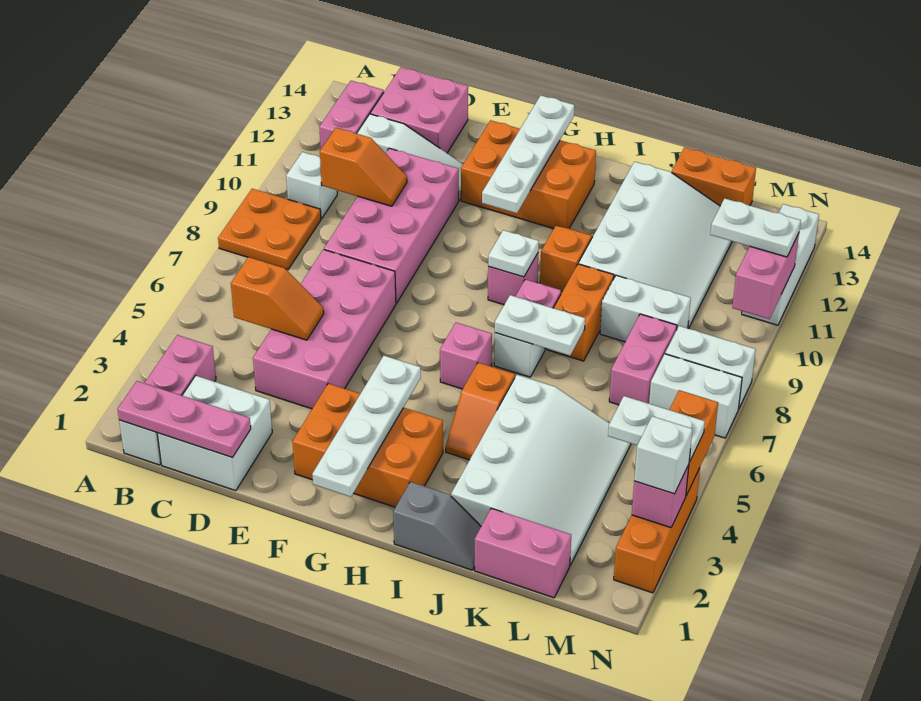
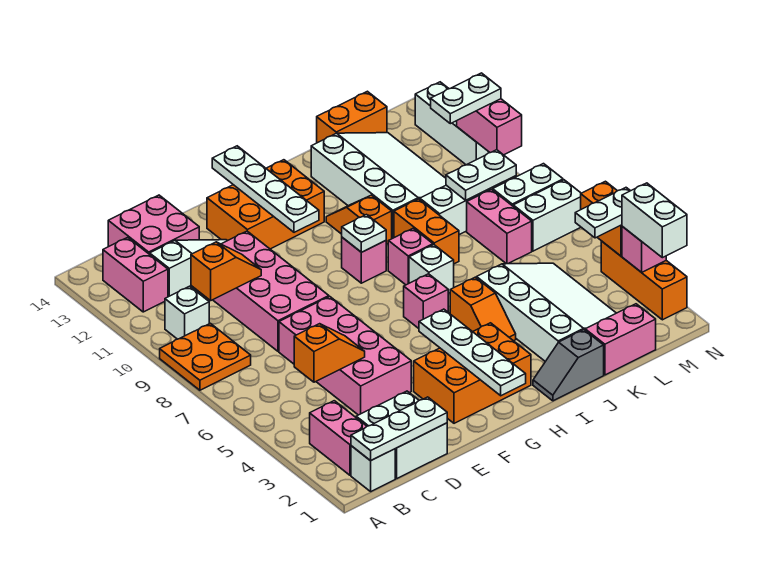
pink plate B1:D1 level 2 -> white plate B1:D1 level 2
grey slope I1:J1 level 1 top I -> grey slope I1:J1 level 1 top J
white plate I7:J7 level 2 -> white plate L9:M9 level 2
white brick N3 level 3 -> white brick N2:N3 level 3

